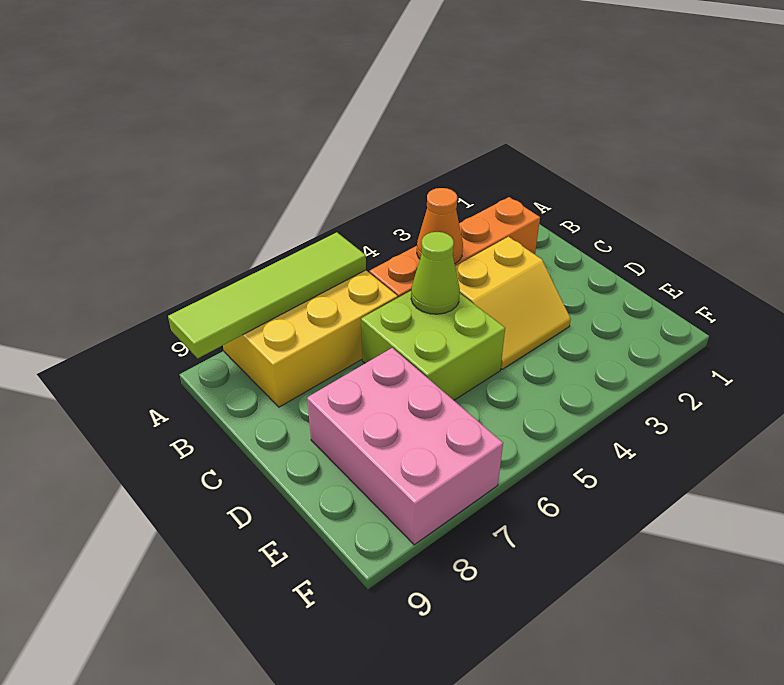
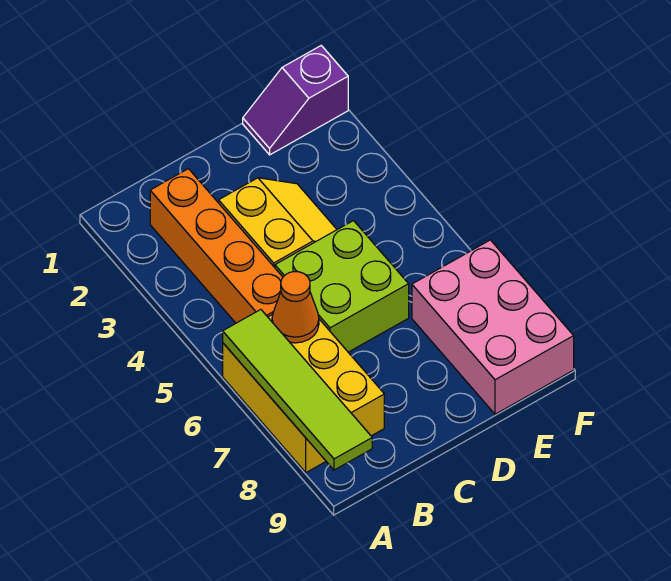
orange cone B4 level 2 -> orange cone B6 level 2
lime cone C5 level 2 -> none
pink brick D7:F8 level 1 -> pink brick E7:F9 level 1
none -> purple slope E1:F1 level 1 top F

